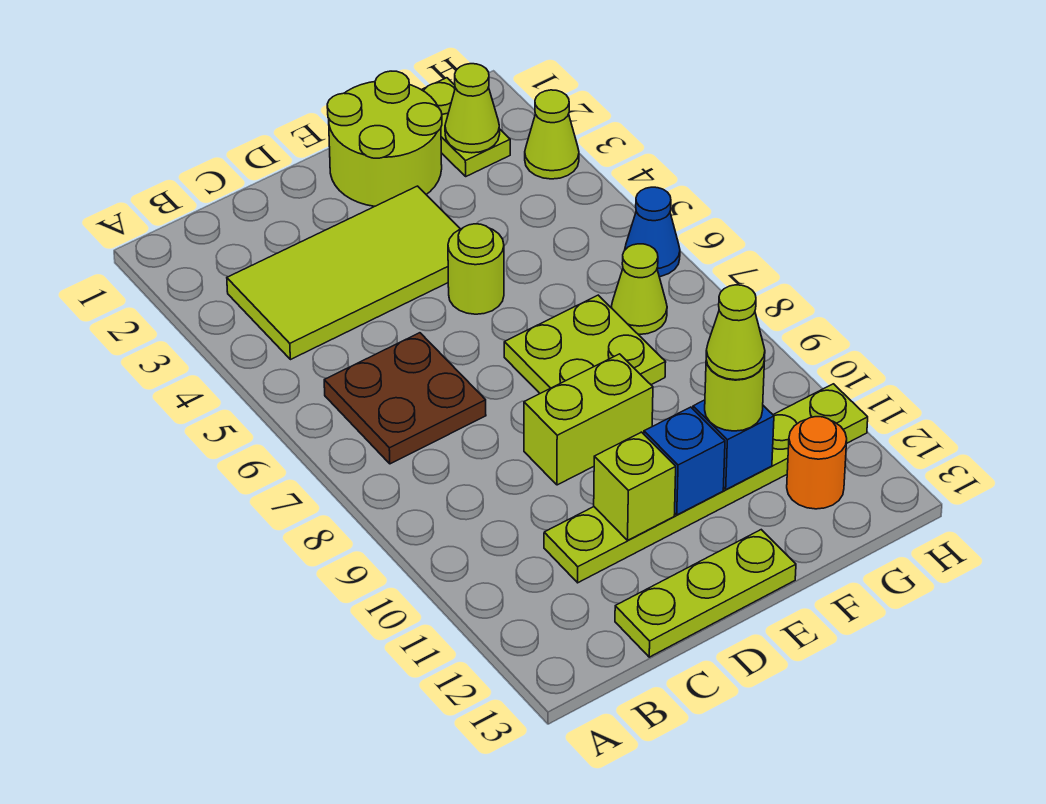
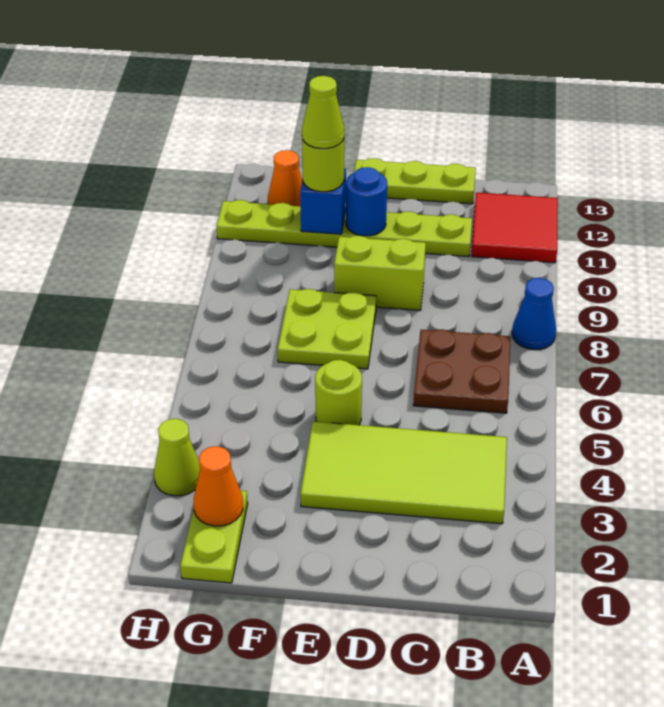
none -> red tile A11:B12 level 1
lime brick D11 level 2 -> none
lime round brick E1:F2 level 1 -> none
blue brick E11 level 2 -> blue round brick E11 level 2
lime cone G2 level 2 -> orange cone G2 level 2
lime cone G7 level 1 -> none
orange round brick G12 level 1 -> orange cone G12 level 1
blue cone H6 level 1 -> blue cone A8 level 1

